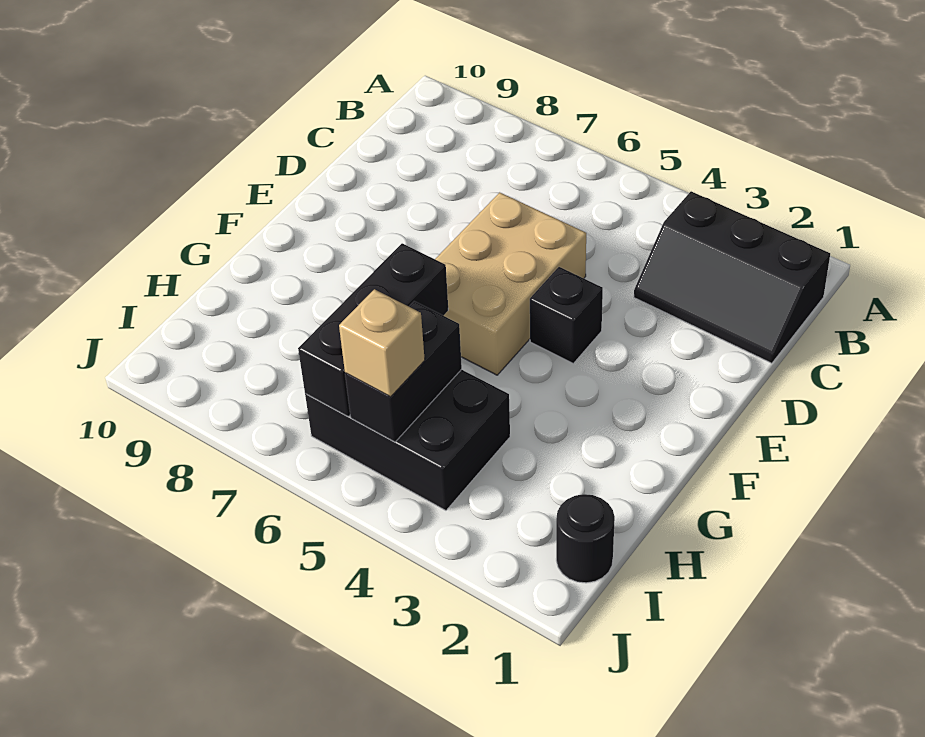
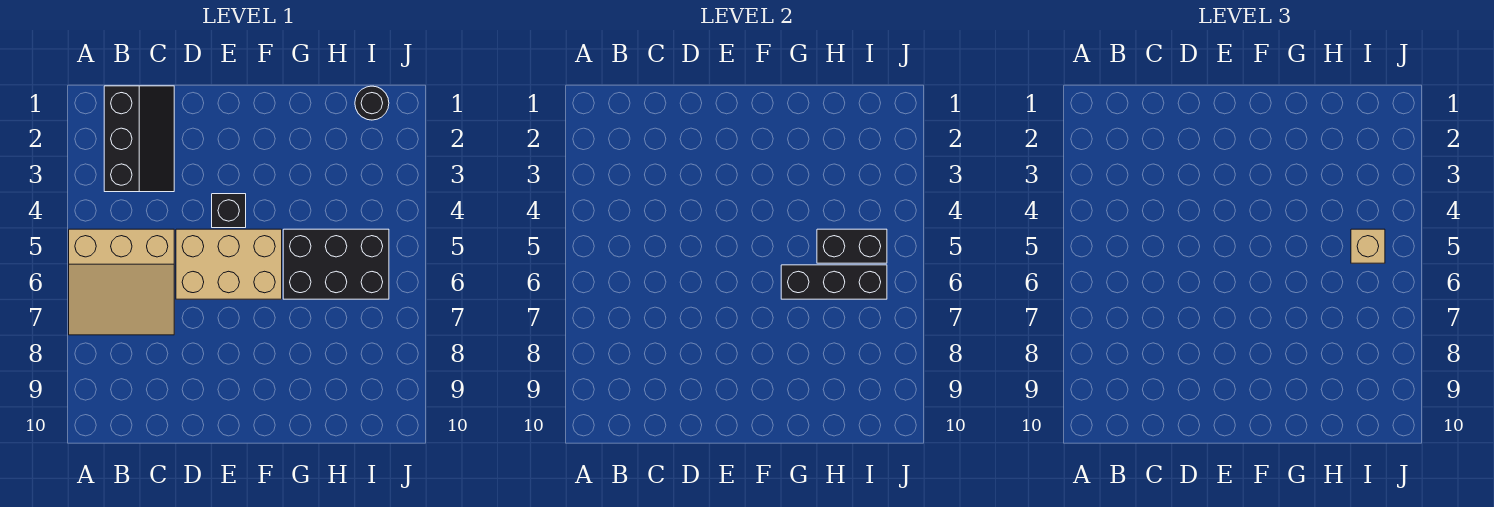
none -> tan slope A5:C7 level 1 top 5
black brick H4:I6 level 1 -> black brick G5:I6 level 1

